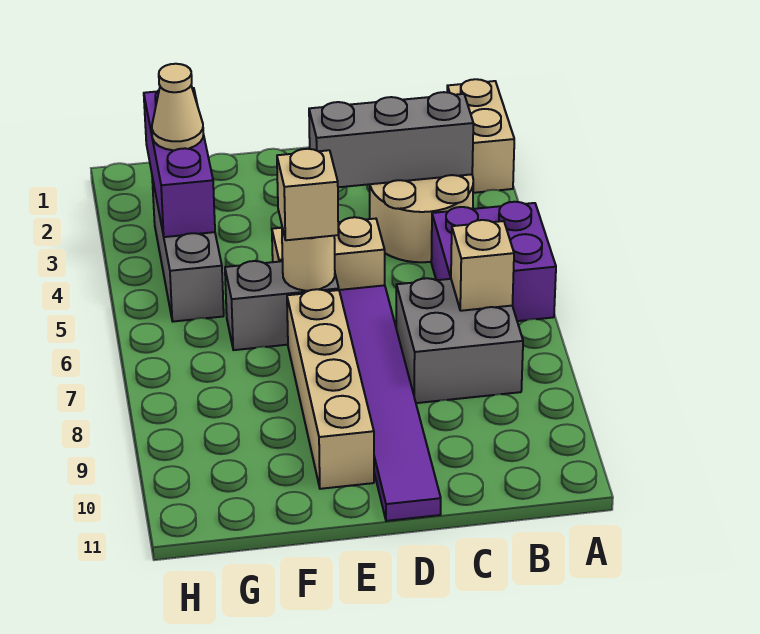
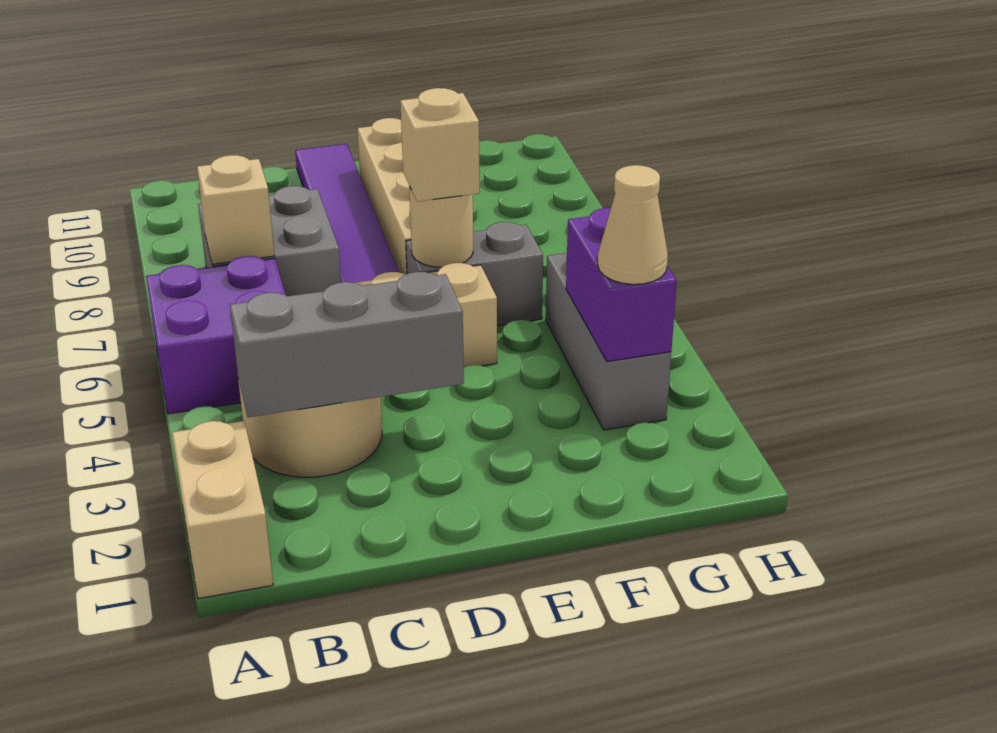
purple brick G2:G4 level 2 -> purple brick G3:G4 level 2

